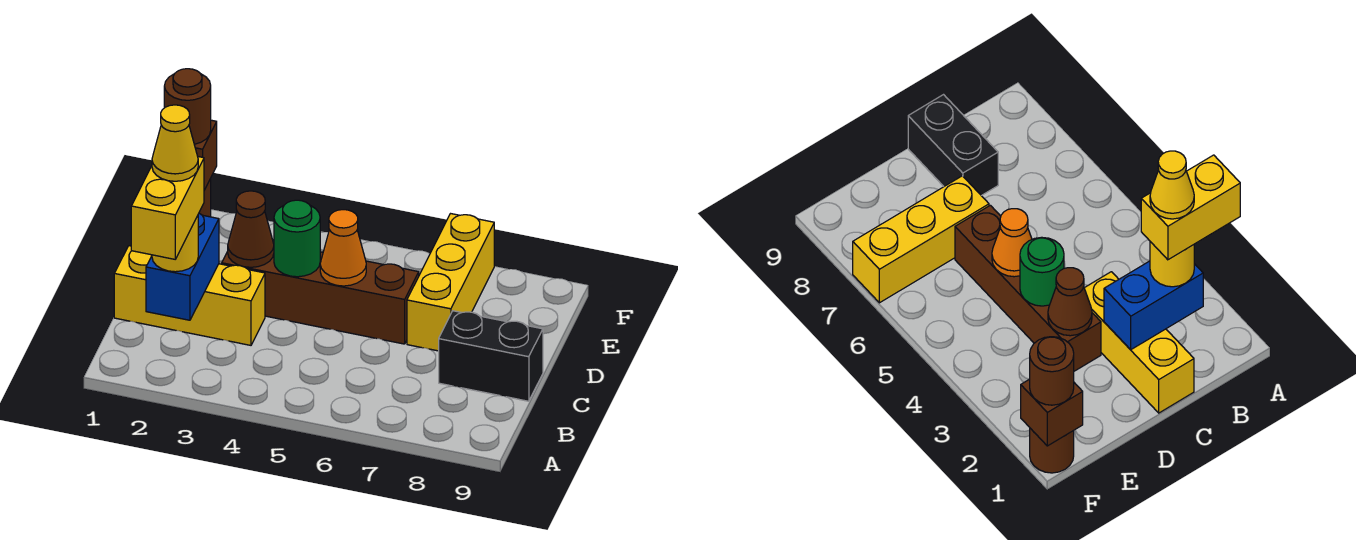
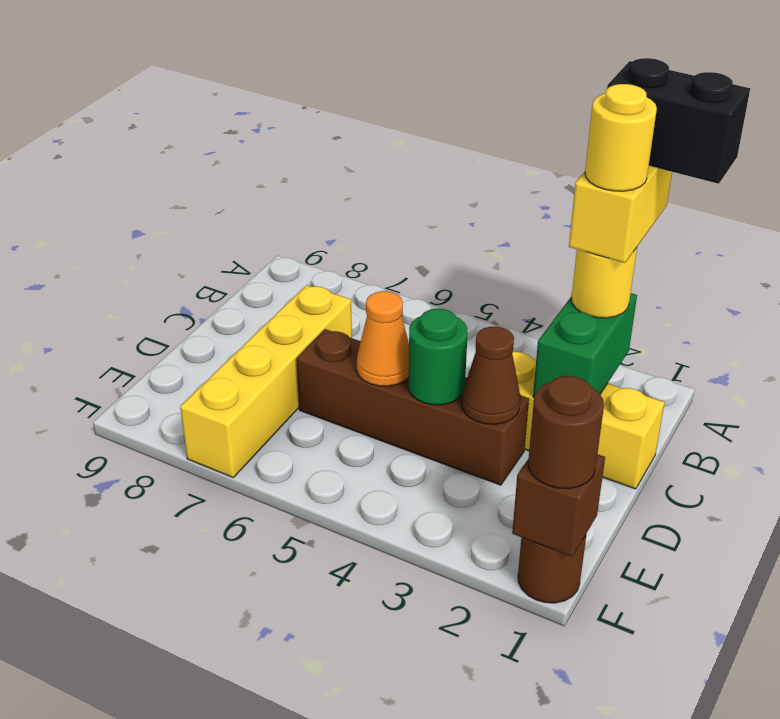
blue brick B2:C2 level 2 -> green brick B2:C2 level 2
yellow cone B2 level 5 -> yellow round brick B2 level 5
black brick C8:C9 level 1 -> black brick A1:A2 level 5
yellow brick D7:F7 level 1 -> yellow brick C7:F7 level 1

